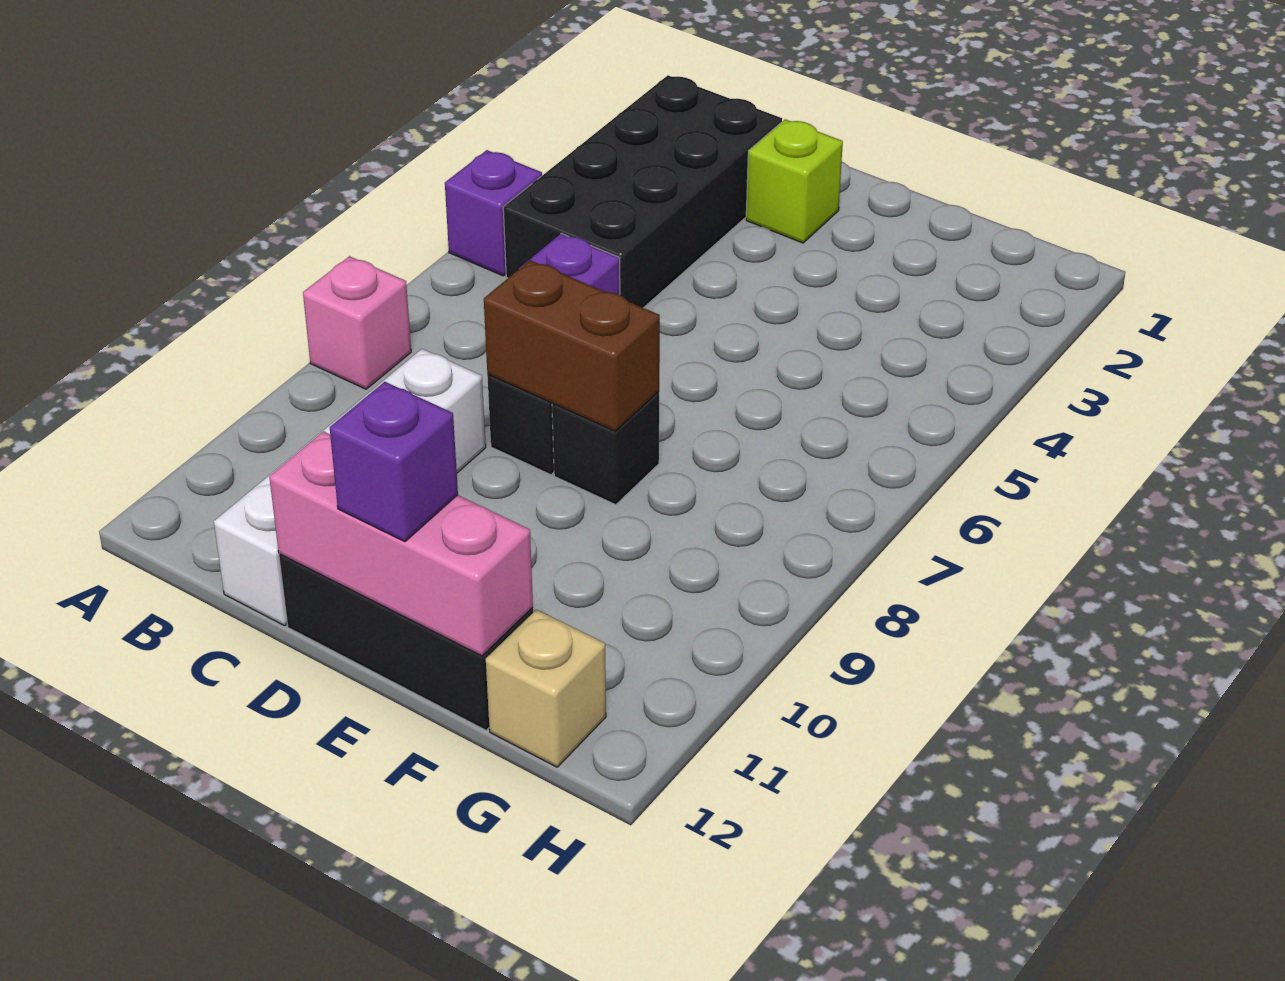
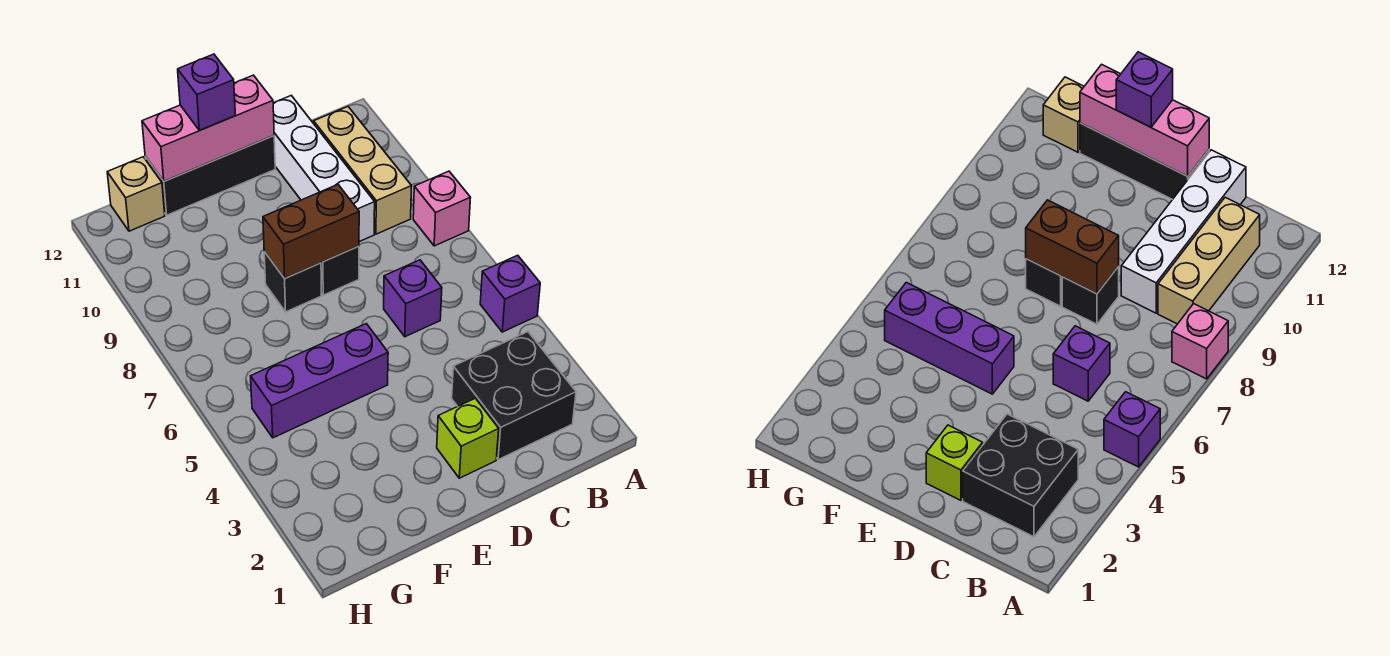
black brick B2:C5 level 1 -> black brick B2:C3 level 1
none -> tan brick B9:B11 level 1
none -> purple brick E5:G5 level 1

